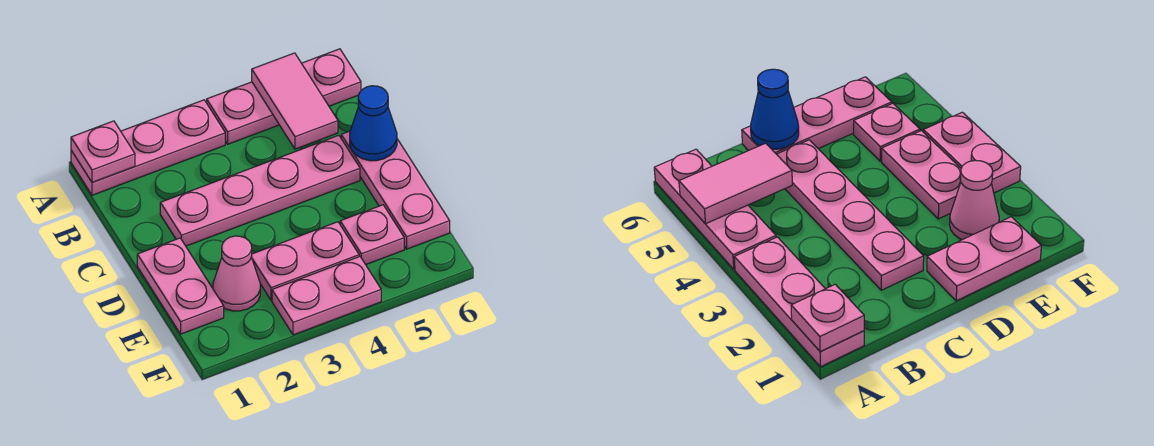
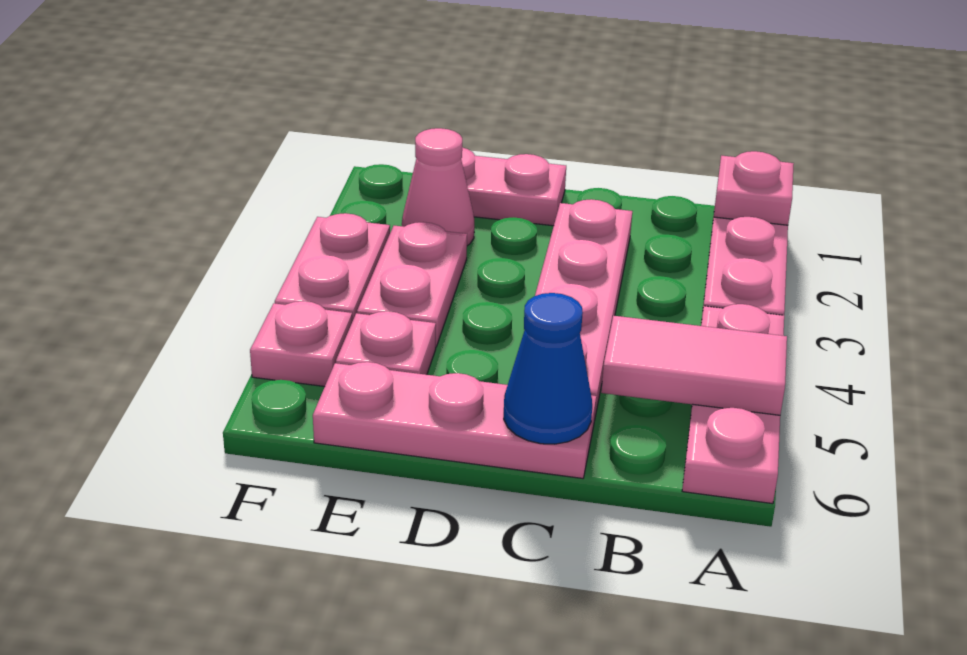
none -> pink plate F5 level 1

